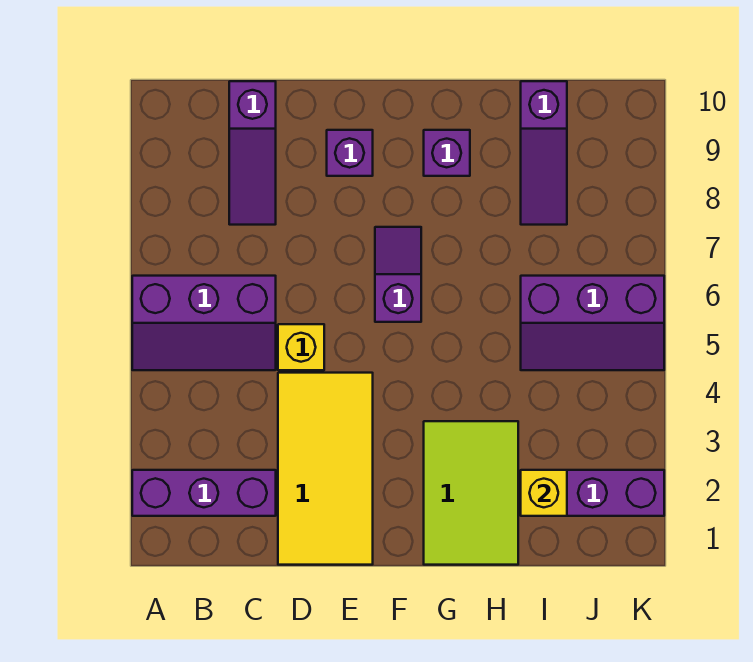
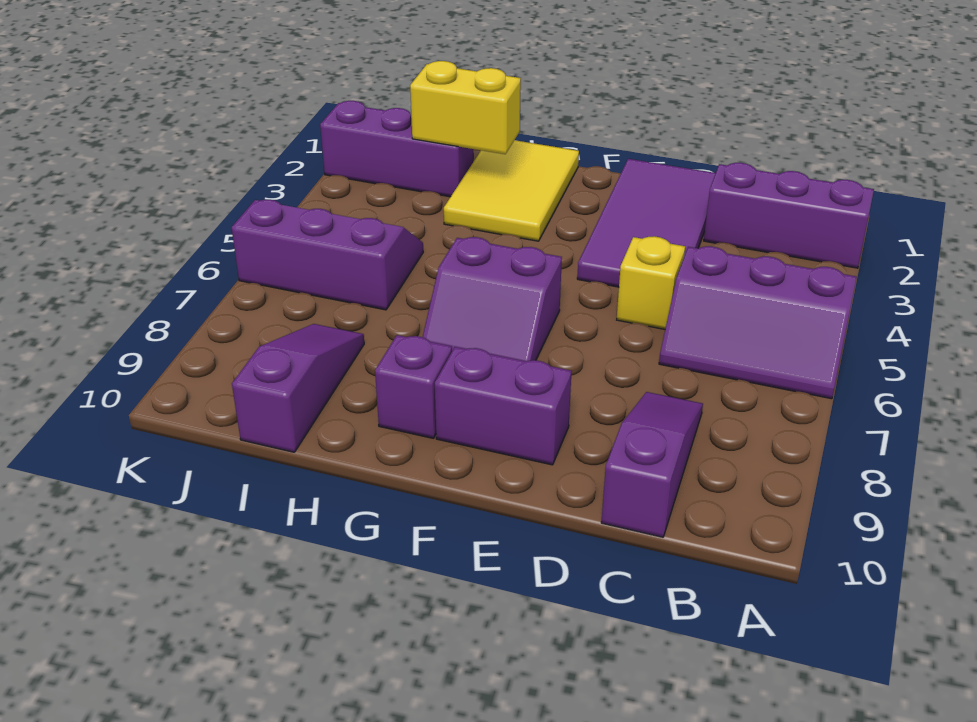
purple slope A5:C6 level 1 top 6 -> purple slope A5:C6 level 1 top 5
yellow tile D1:E4 level 1 -> purple tile D1:E4 level 1
purple brick E9 level 1 -> purple brick E9:F9 level 1
purple slope F6:F7 level 1 top 6 -> purple slope F6:G7 level 1 top 6
lime tile G1:H3 level 1 -> yellow tile G1:H3 level 1
yellow brick I2 level 2 -> yellow brick H2:I2 level 2

